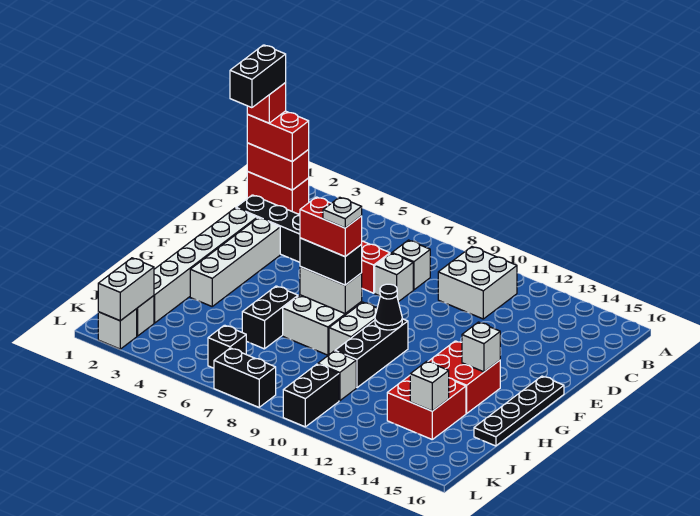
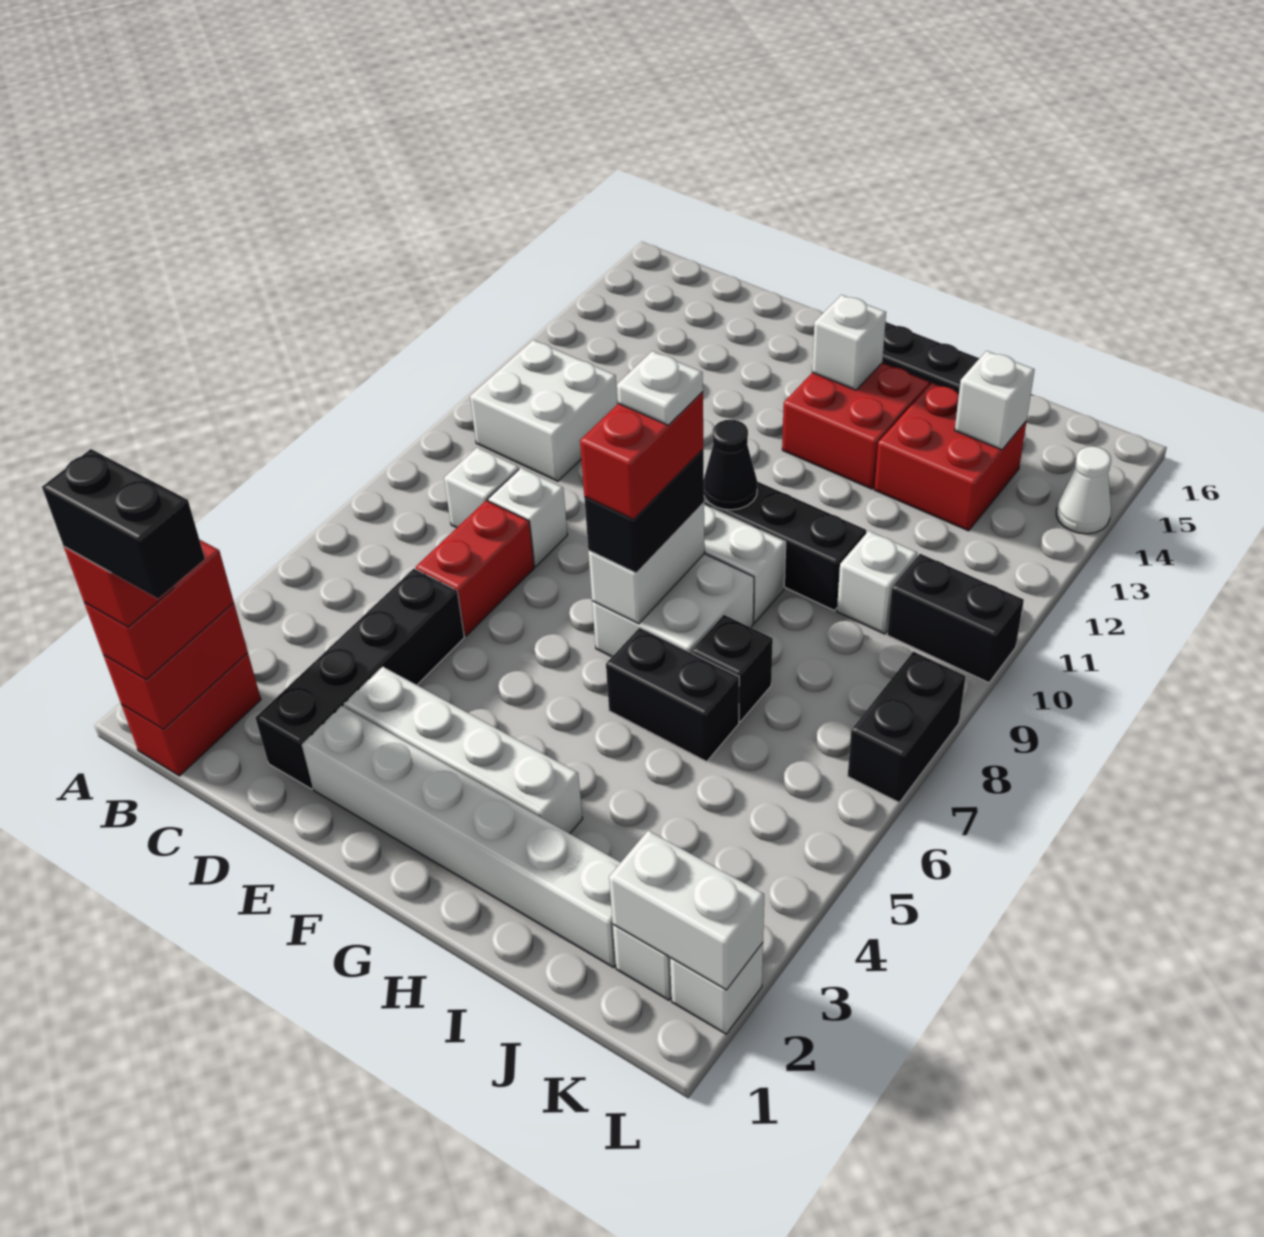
black brick K6 level 1 -> black brick I7 level 1
none -> white cone L14 level 1

